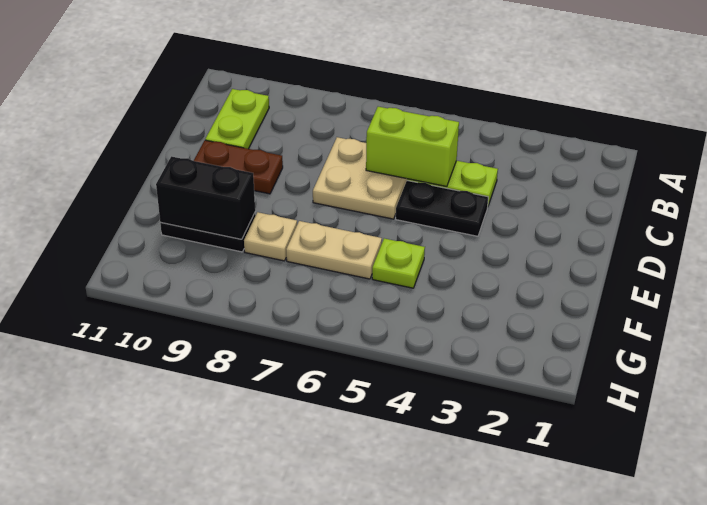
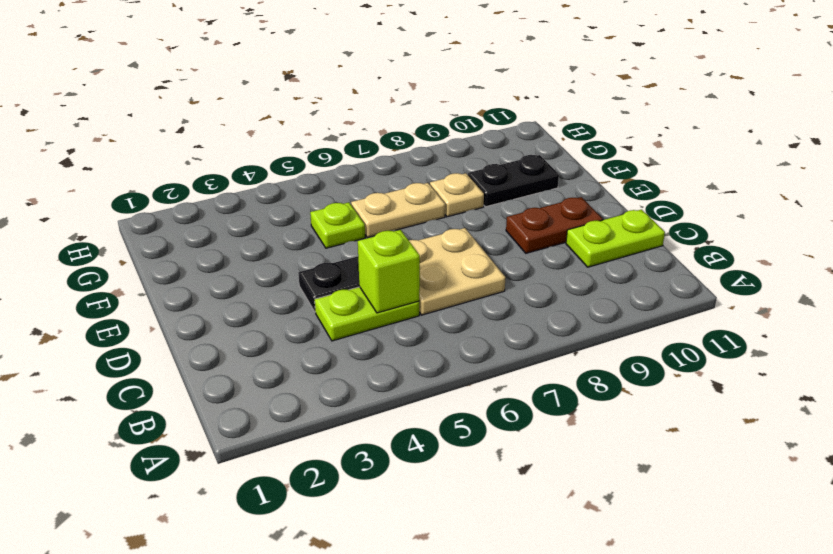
lime plate B10:C10 level 1 -> lime plate C10:C11 level 1
lime brick C5:C6 level 2 -> lime brick C5 level 2
black brick F9:F10 level 2 -> none

